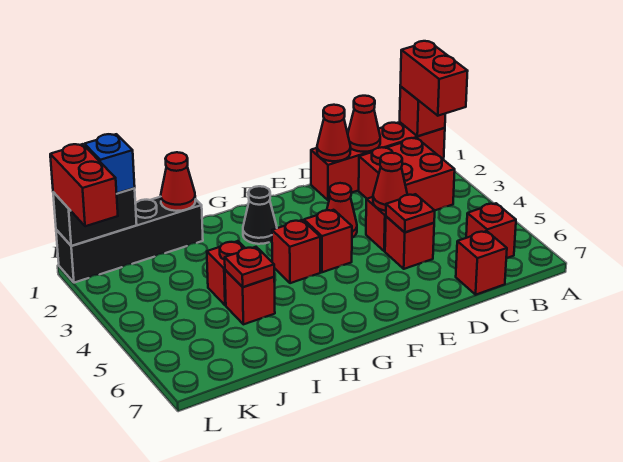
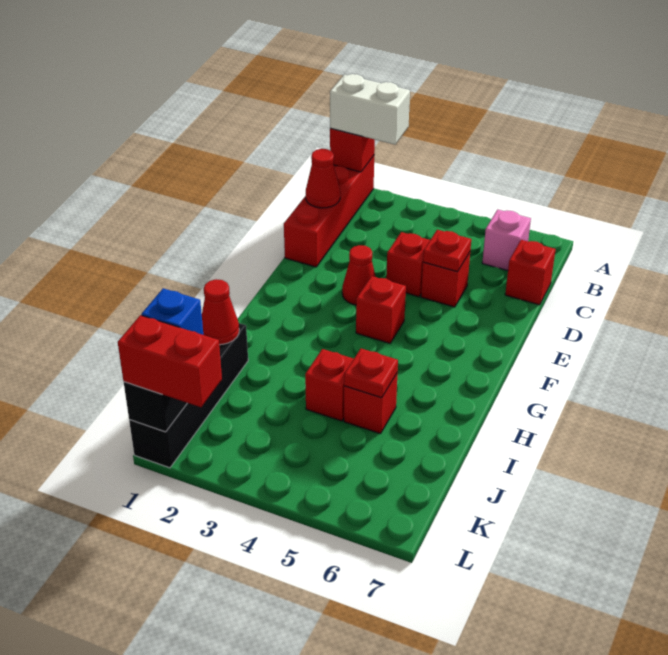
red brick A1:A2 level 3 -> white brick A1:A2 level 3
red brick B2:C3 level 1 -> none
red brick B6 level 1 -> pink brick B6 level 1
red cone D1 level 2 -> none
red cone D4 level 2 -> none
black cone G2 level 1 -> none
red brick G4 level 1 -> none

